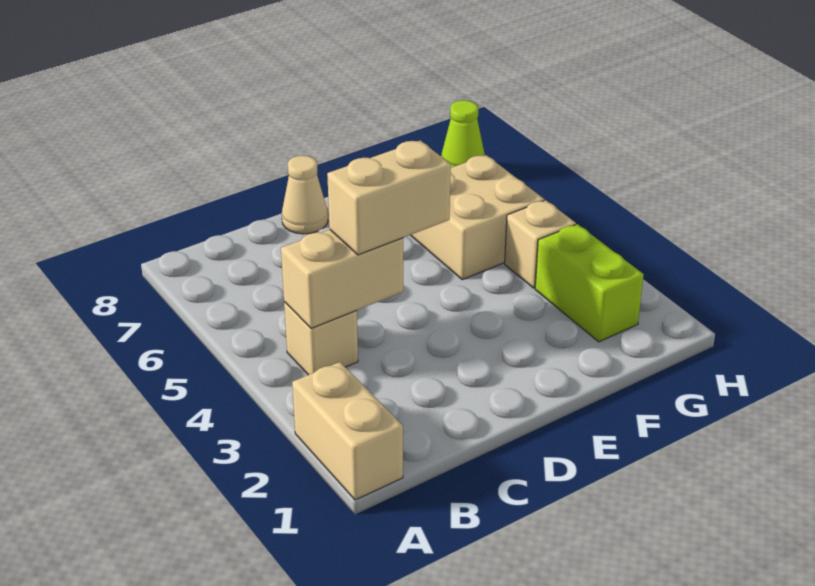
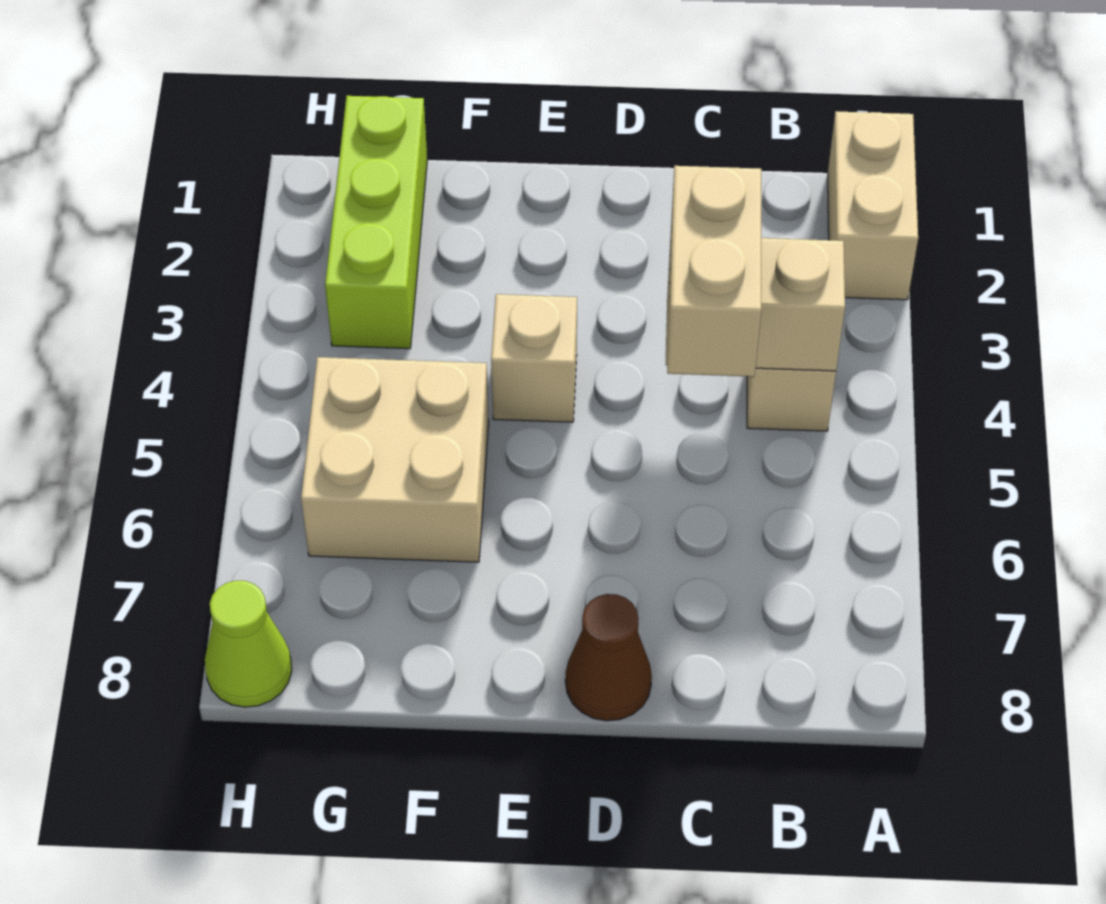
tan brick C4:D4 level 3 -> tan brick C4:C5 level 3
tan cone D8 level 1 -> brown cone D8 level 1
lime brick G2:G3 level 1 -> lime brick G1:G3 level 1
tan brick G4 level 1 -> tan brick E4 level 1

